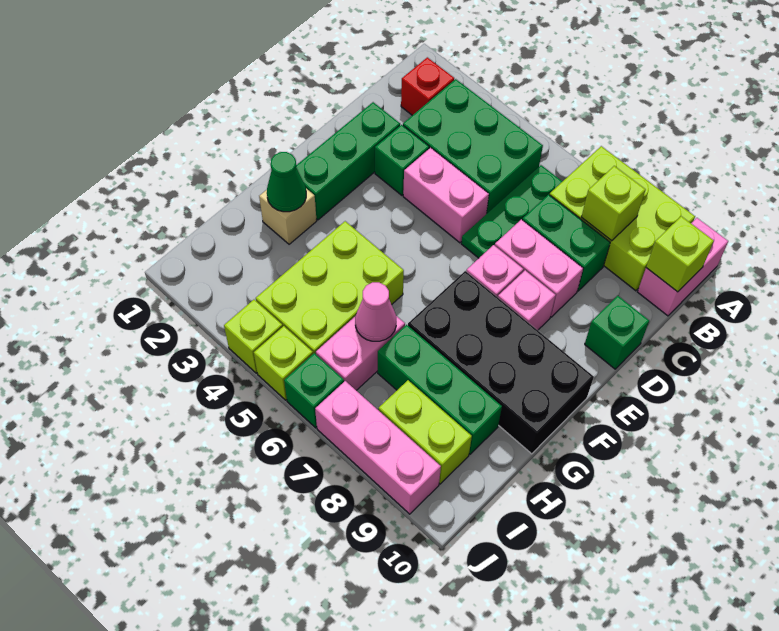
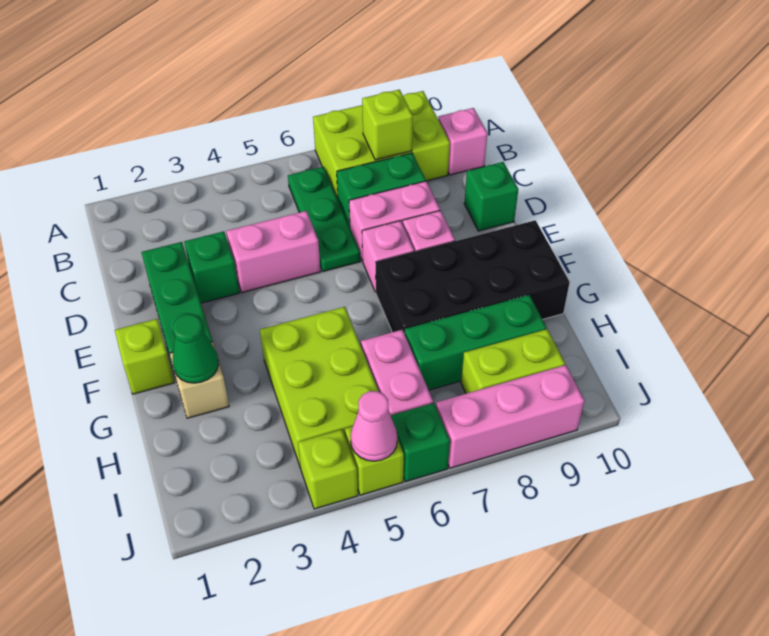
pink brick A10:B10 level 1 -> pink brick B10 level 1
red brick B2 level 1 -> none
green brick B3:C5 level 1 -> none
lime brick B10 level 2 -> lime brick F1 level 1
pink cone H6 level 2 -> pink cone J5 level 2

